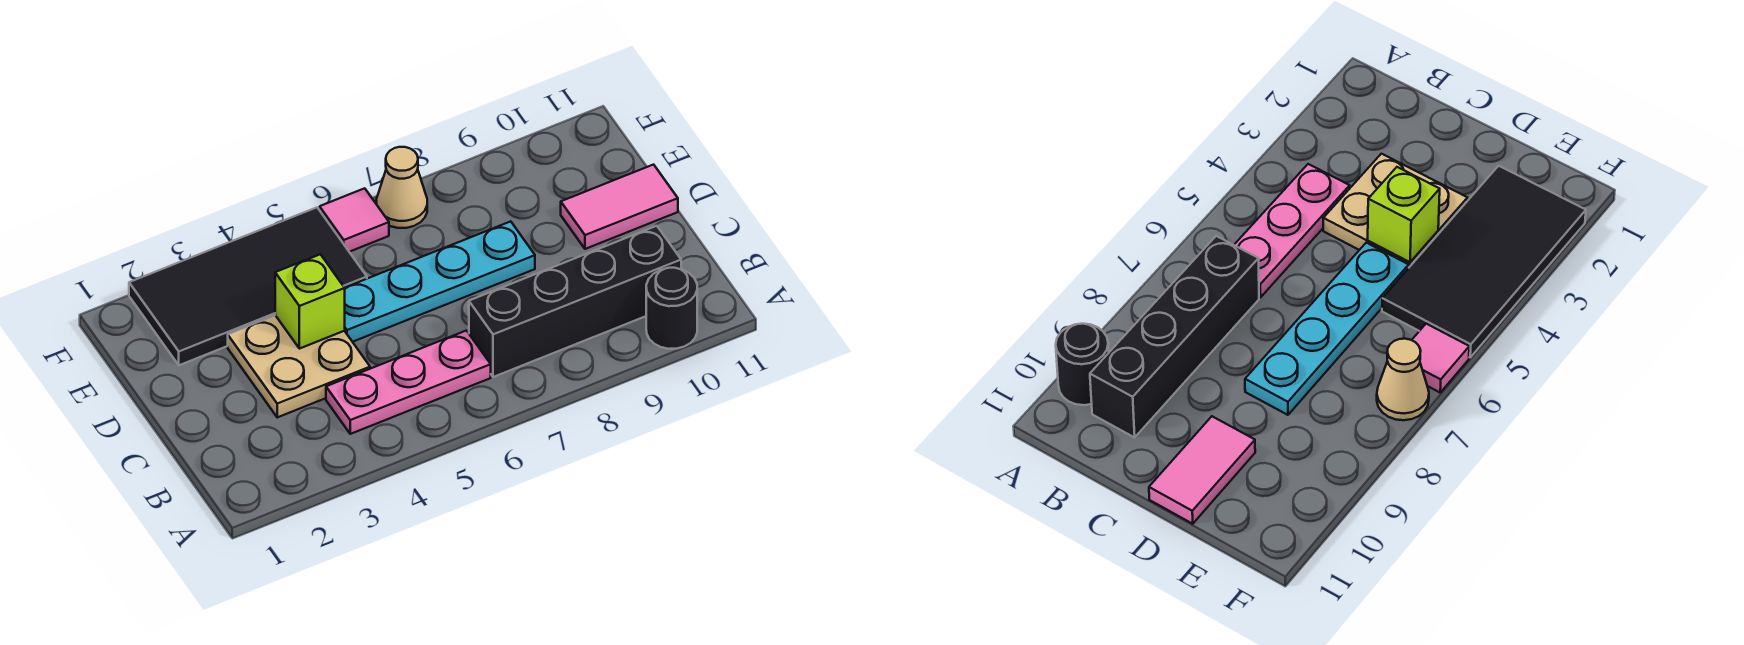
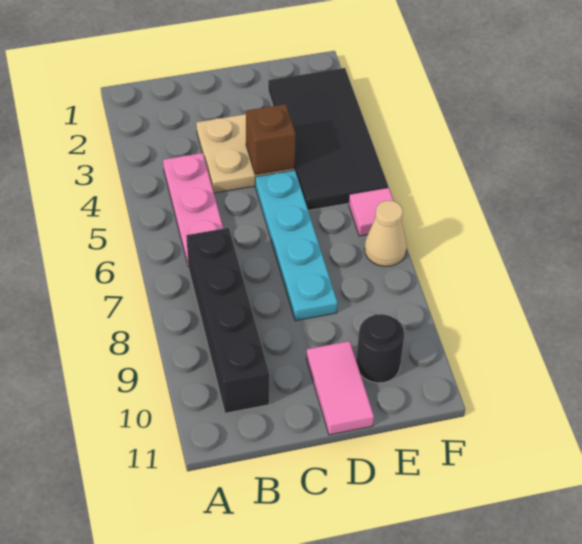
black round brick A10 level 1 -> black round brick E10 level 1
lime brick D4 level 2 -> brown brick D4 level 2

